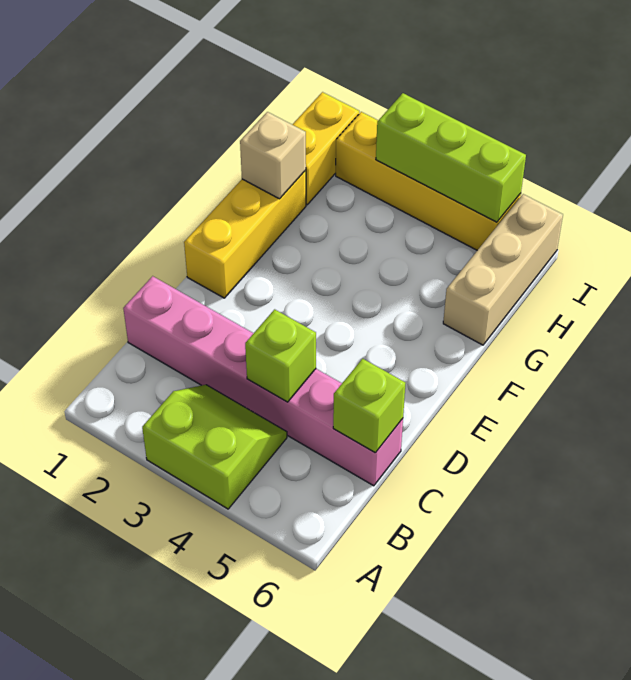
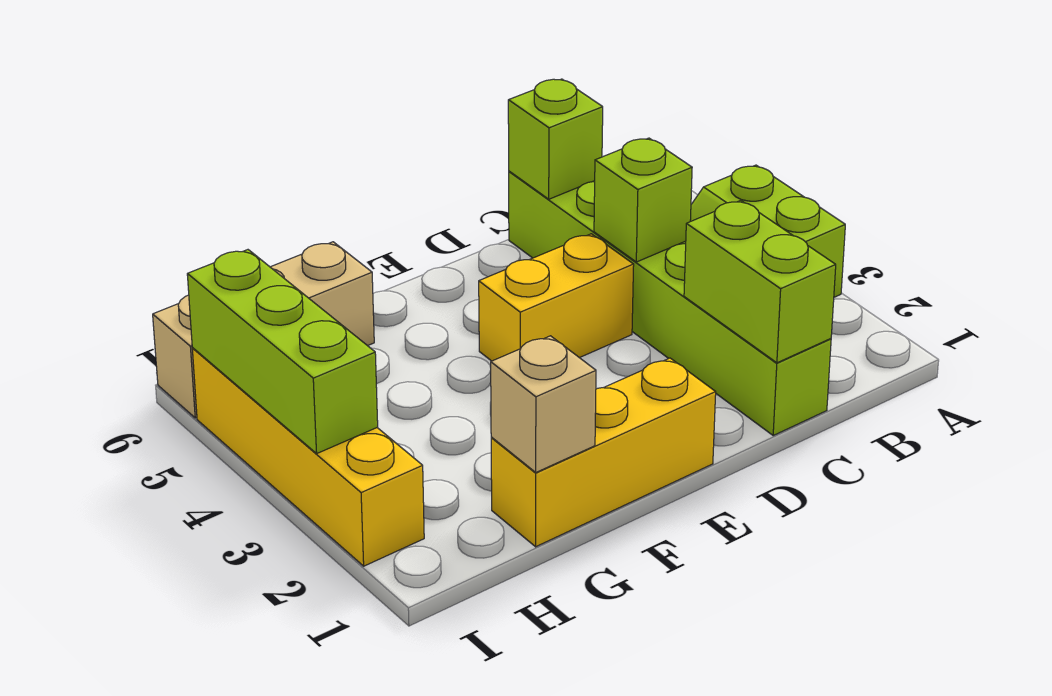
pink brick C1:C6 level 1 -> lime brick C1:C6 level 1
none -> lime brick C1:C2 level 2
yellow brick H1:I1 level 1 -> yellow brick D4:E4 level 1

